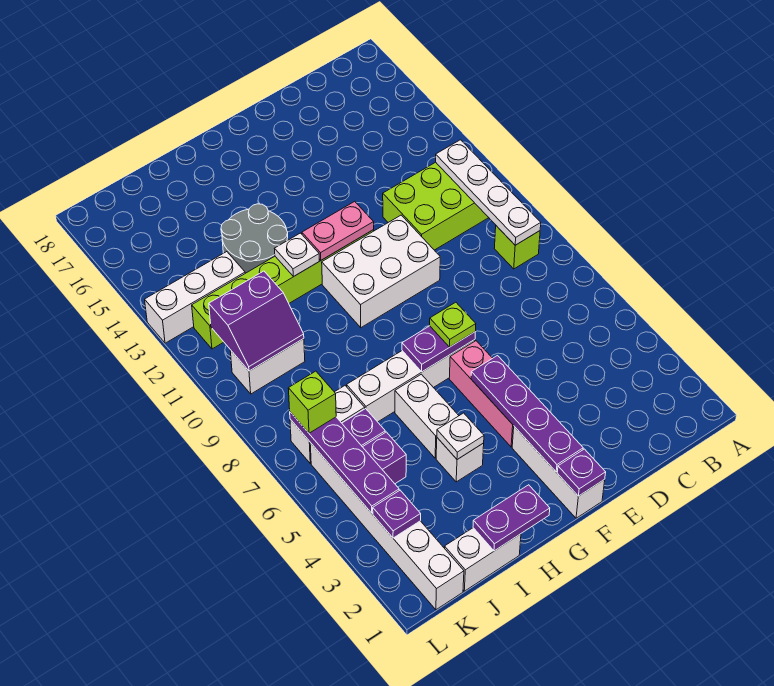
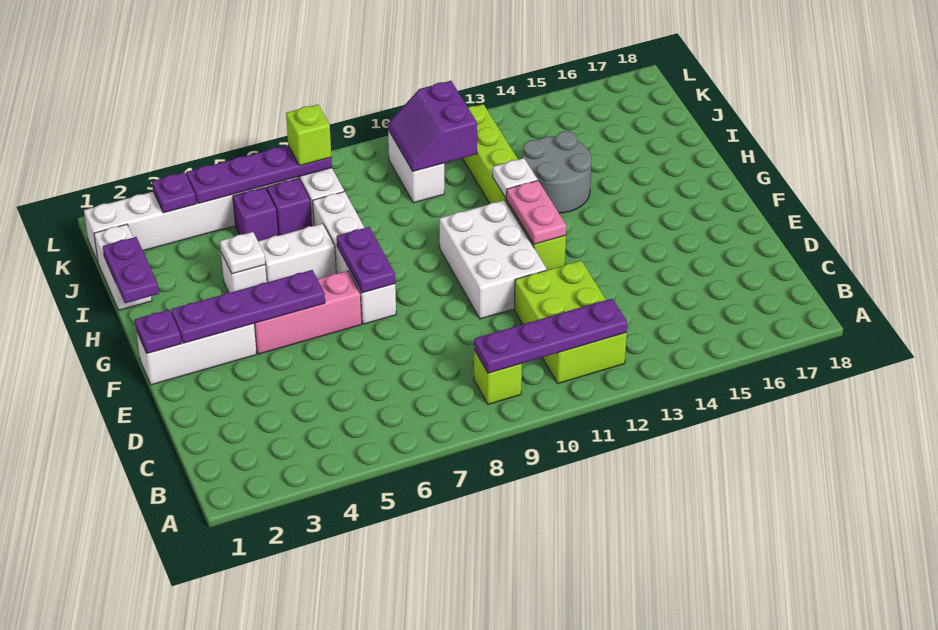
white plate B9:B12 level 2 -> purple plate B9:B12 level 2
lime plate F7 level 3 -> none
white brick J13:L13 level 1 -> none

